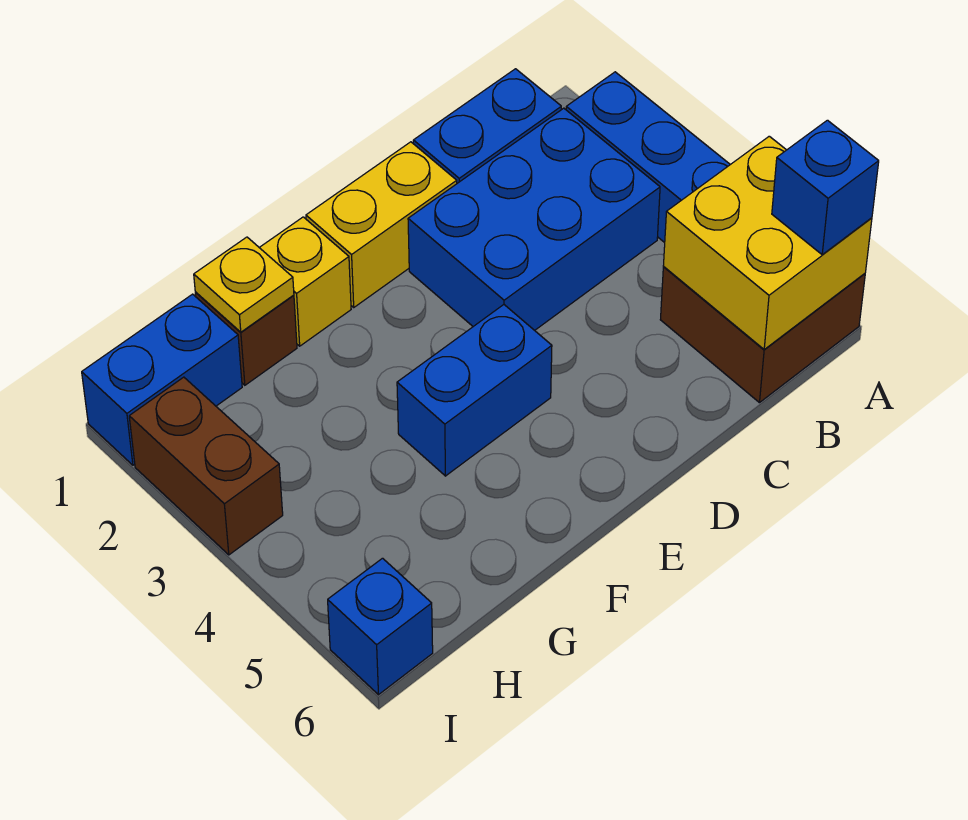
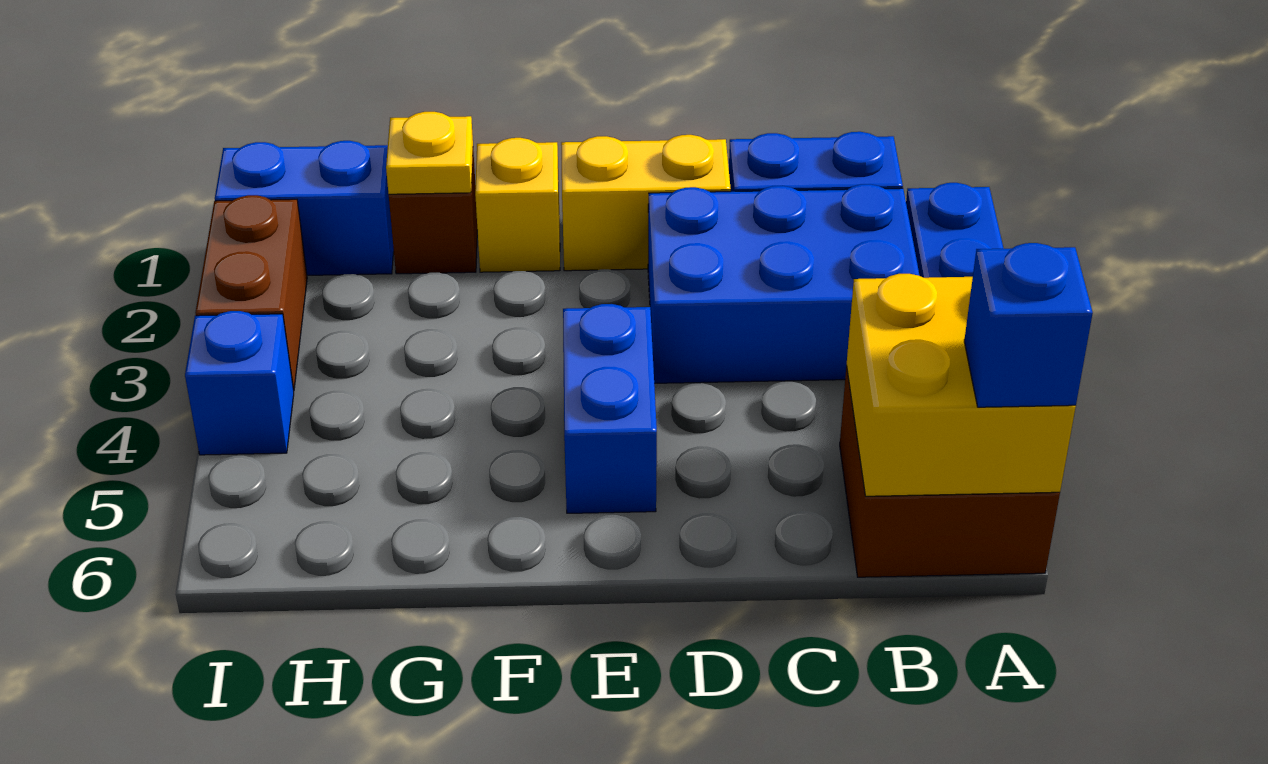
blue brick E4:F4 level 1 -> blue brick E4:E5 level 1
blue brick I6 level 1 -> blue brick I4 level 1

